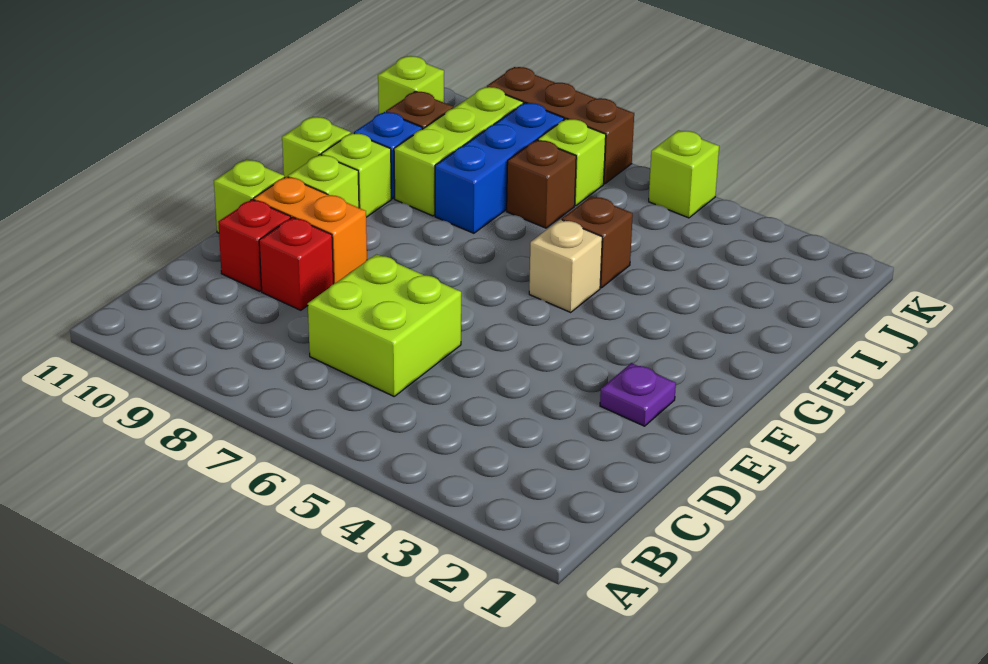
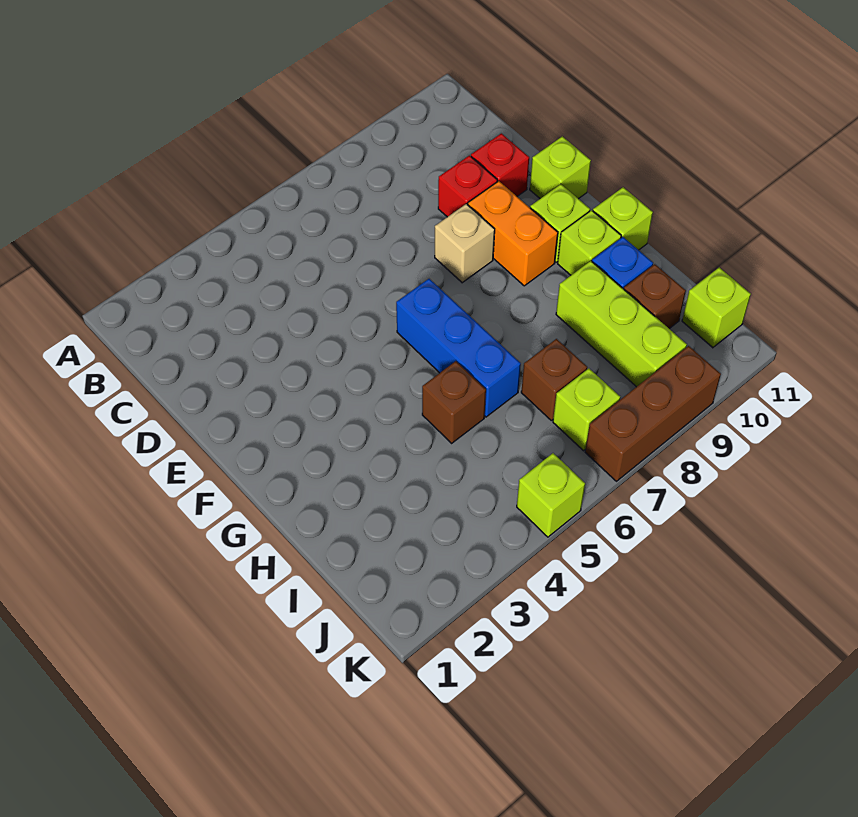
lime brick C6:D7 level 1 -> none
purple plate E2 level 1 -> none
orange brick E9:E10 level 1 -> orange brick E9:F9 level 1
tan brick G5 level 1 -> tan brick E8 level 1
blue brick H8:J8 level 1 -> blue brick F6:H6 level 1

